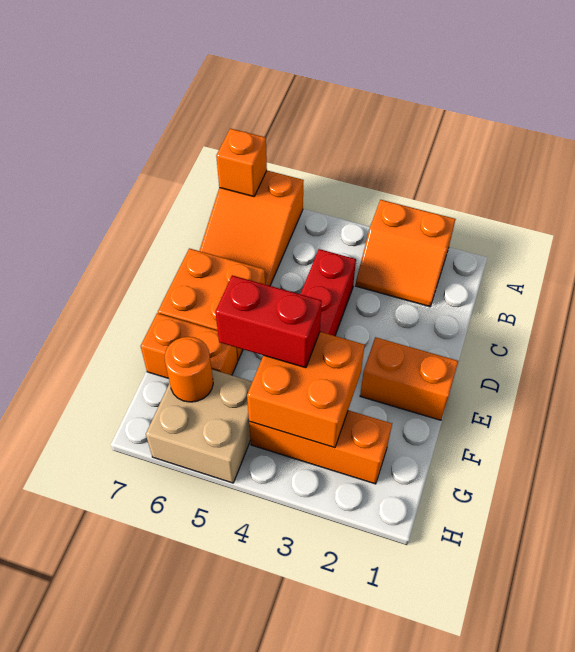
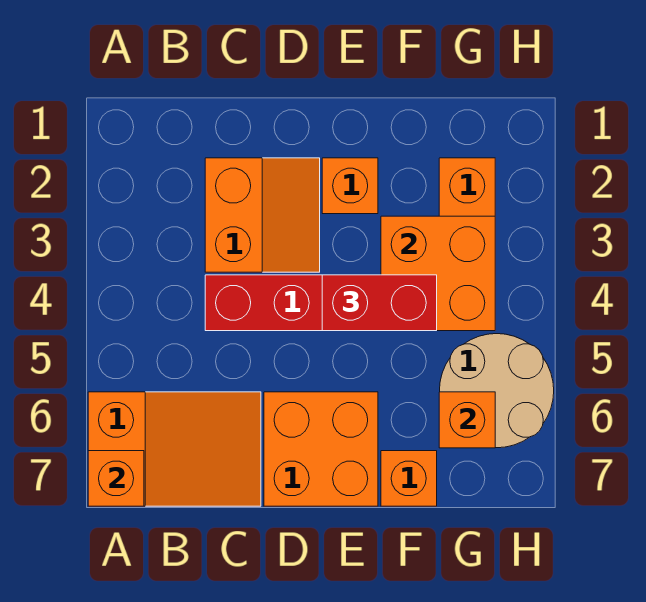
orange slope A2:B3 level 1 top A -> orange slope C2:D3 level 1 top C
orange brick E1:E2 level 1 -> orange brick E2 level 1
red brick F4:F5 level 3 -> red brick E4:F4 level 3
orange brick F6:F7 level 1 -> orange brick F7 level 1
tan brick G5:H6 level 1 -> tan round brick G5:H6 level 1
orange round brick G6 level 2 -> orange brick G6 level 2

